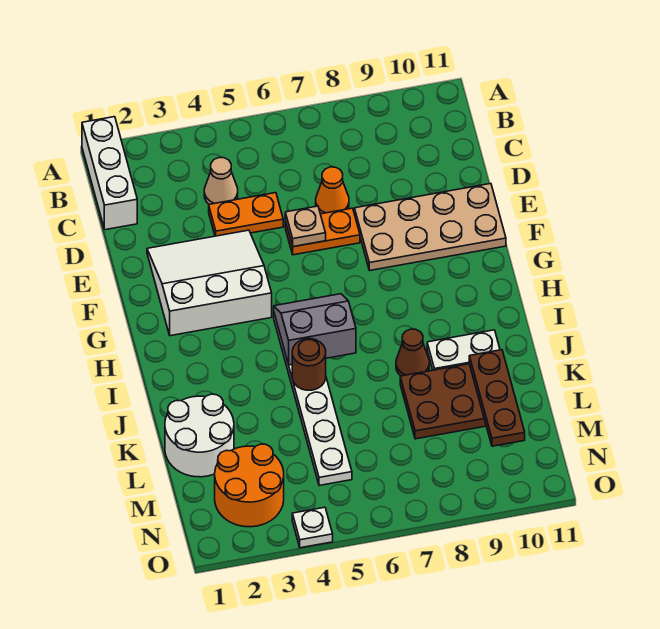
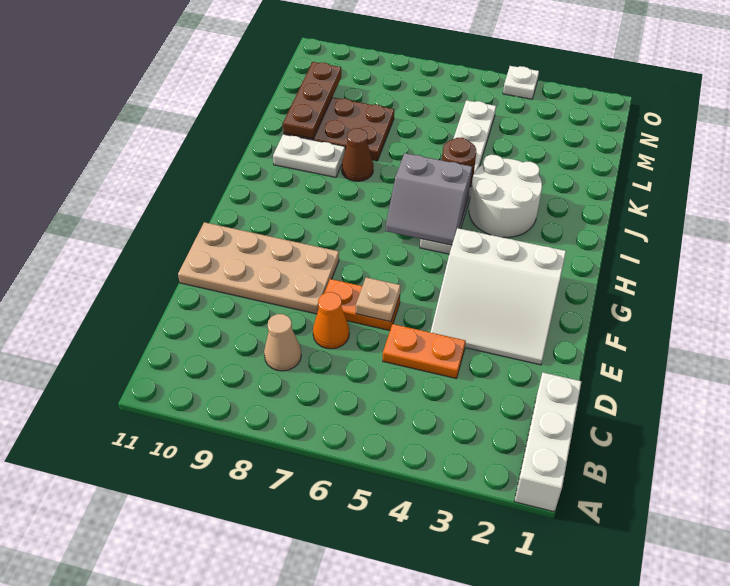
tan cone C4 level 1 -> tan cone C8 level 1
white round brick K1:L2 level 1 -> white round brick I3:J4 level 1
orange round brick M2:N3 level 1 -> none

